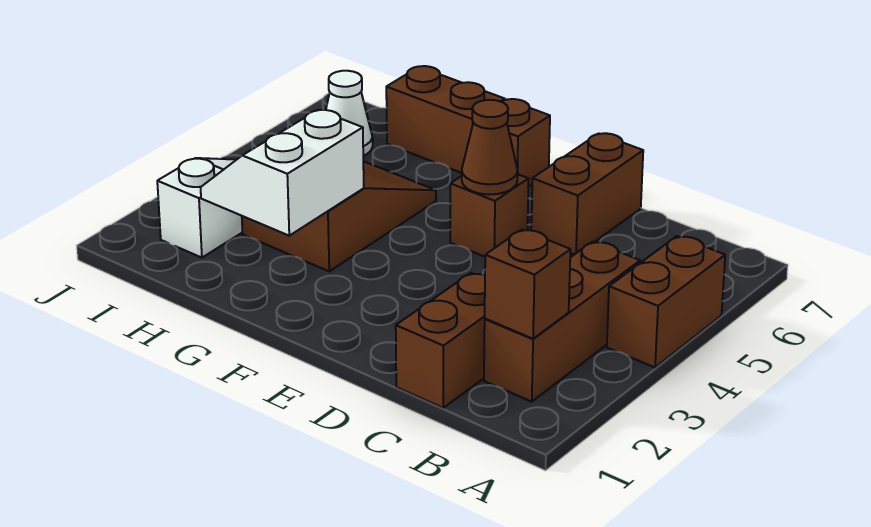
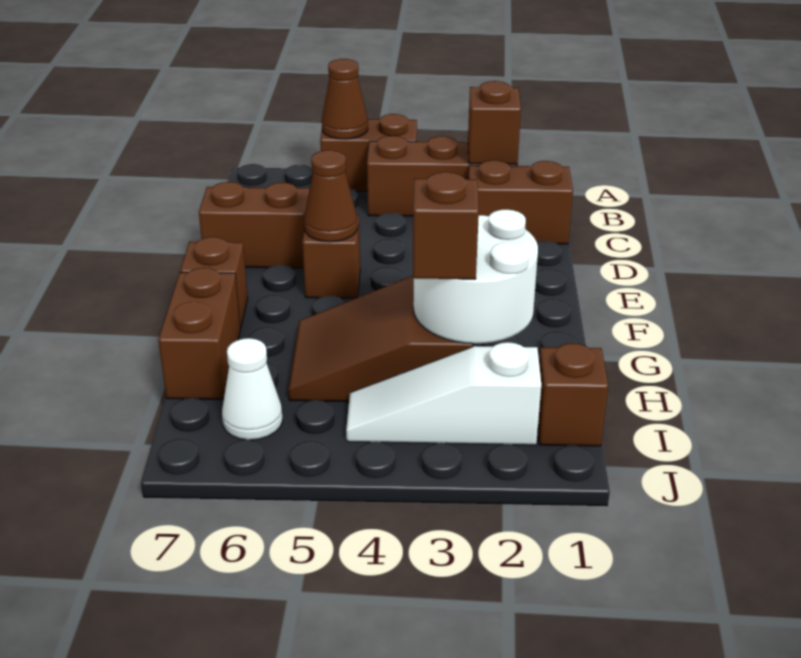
none -> brown cone A5 level 2
white slope G2:H3 level 2 top G -> white round brick G2:H3 level 2
none -> brown brick H3 level 3
none -> brown brick I1 level 1

